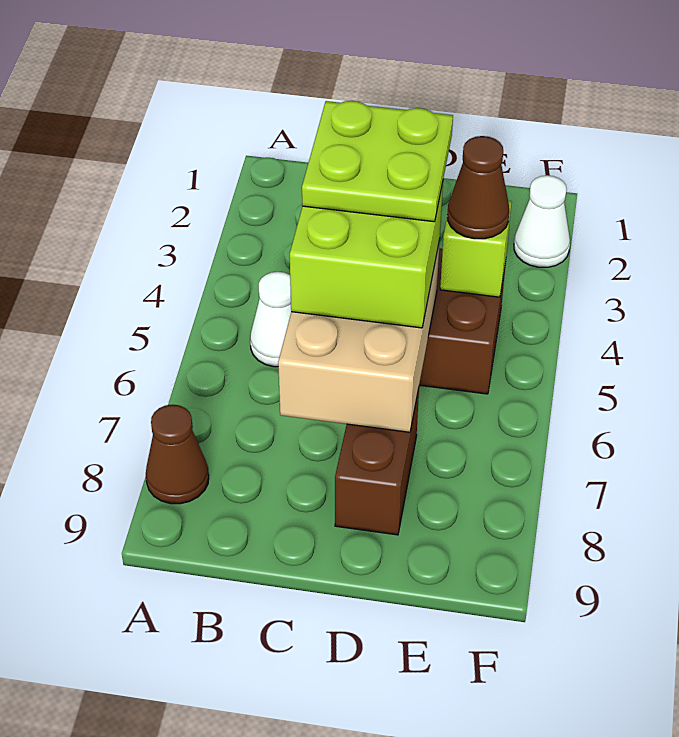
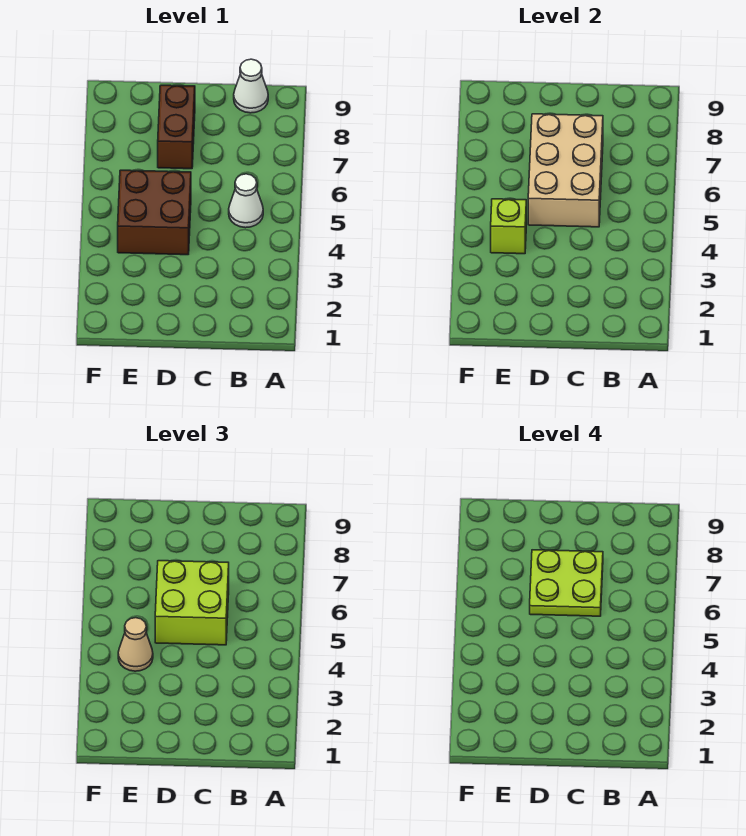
brown cone A8 level 1 -> none
lime plate C4:D5 level 4 -> lime plate C6:D7 level 4
brown cone E4 level 3 -> tan cone E4 level 3
white cone F2 level 1 -> white cone B9 level 1

